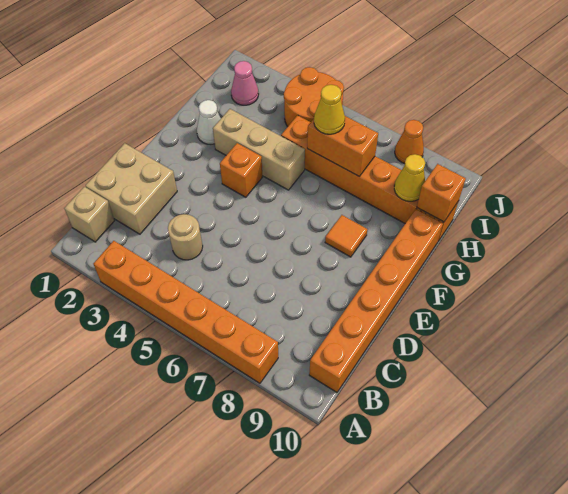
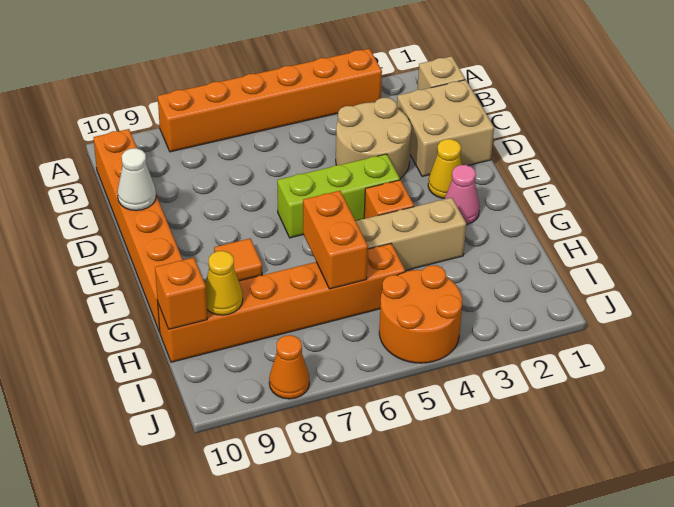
tan round brick C4 level 1 -> tan round brick C3:D4 level 1
none -> lime brick E4:E6 level 1
white cone G2 level 1 -> white cone D10 level 2
orange brick H6:H7 level 2 -> orange brick G6:H6 level 2
yellow cone H6 level 3 -> yellow cone E2 level 1
pink cone I2 level 1 -> pink cone F2 level 1

